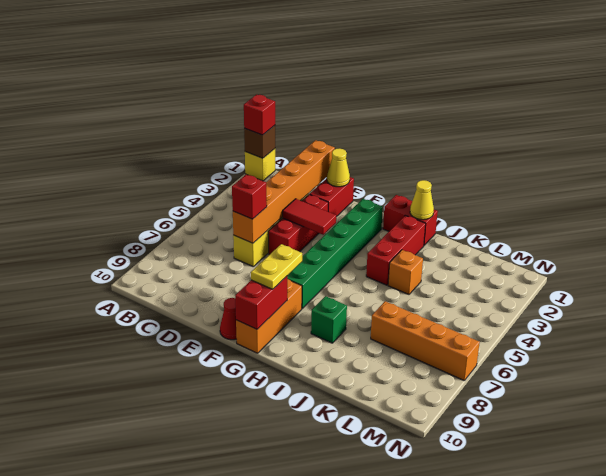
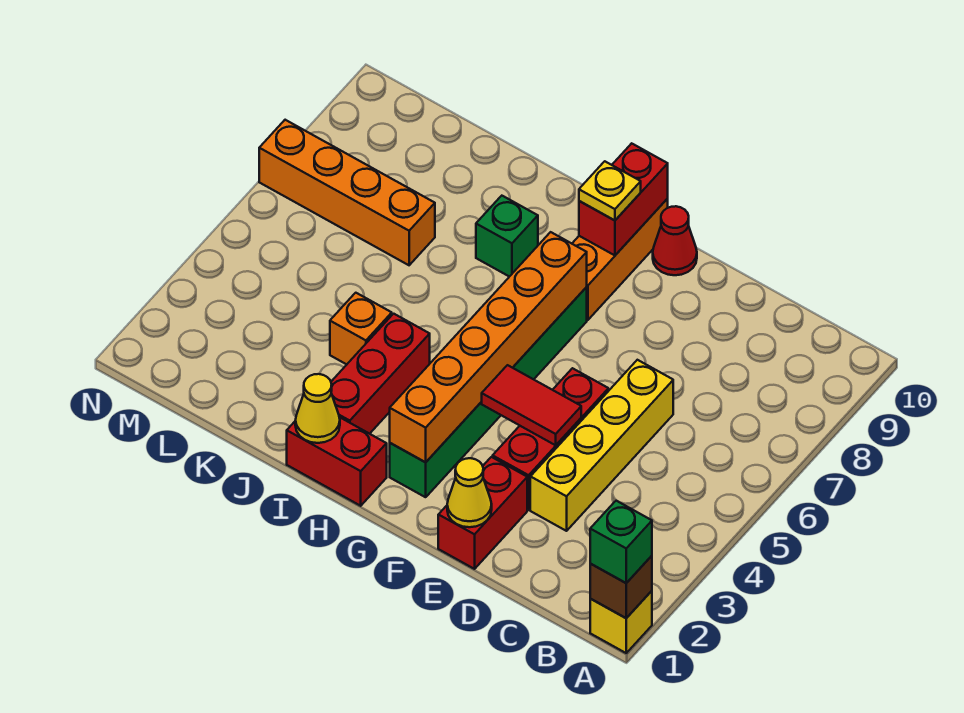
red brick A1 level 3 -> green brick A1 level 3
orange brick D1:D6 level 2 -> orange brick G2:G7 level 2
red brick D6 level 3 -> none
yellow plate G8:G9 level 3 -> yellow plate G9 level 3

